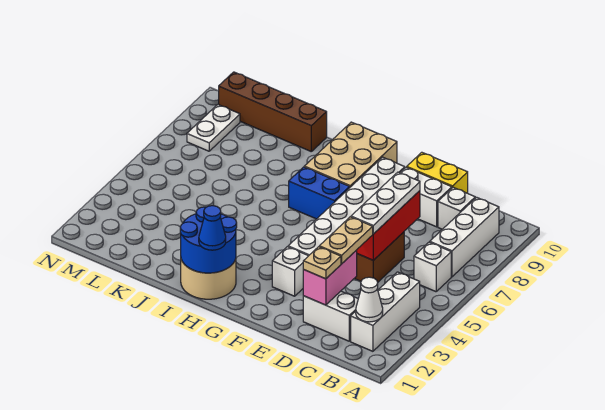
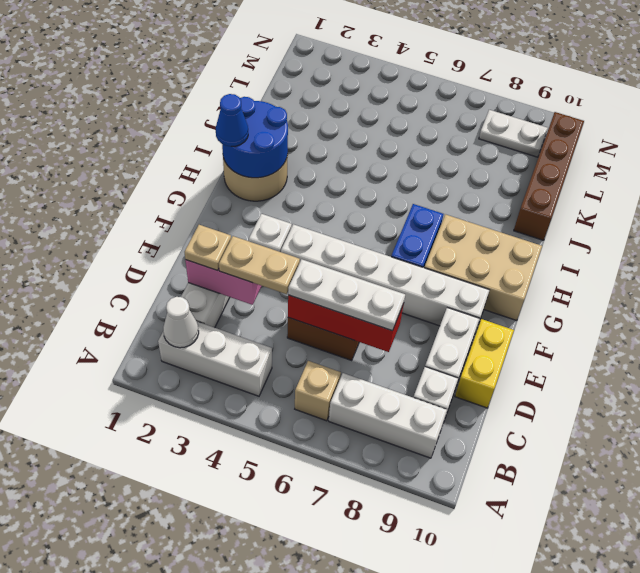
white brick B6 level 1 -> tan brick B6 level 1

